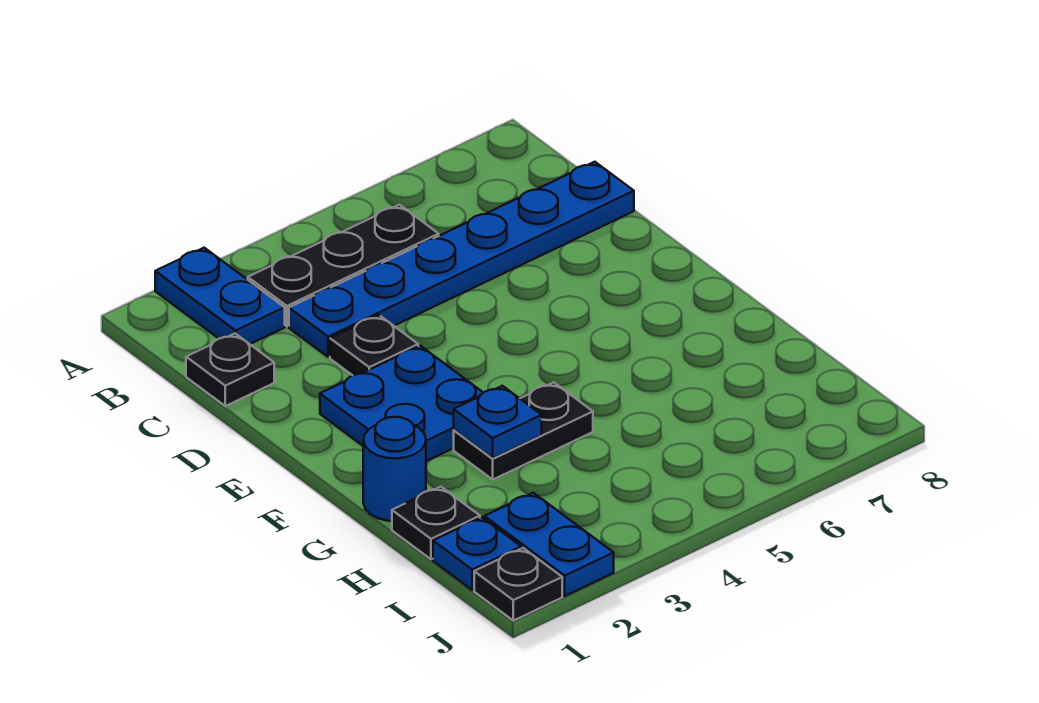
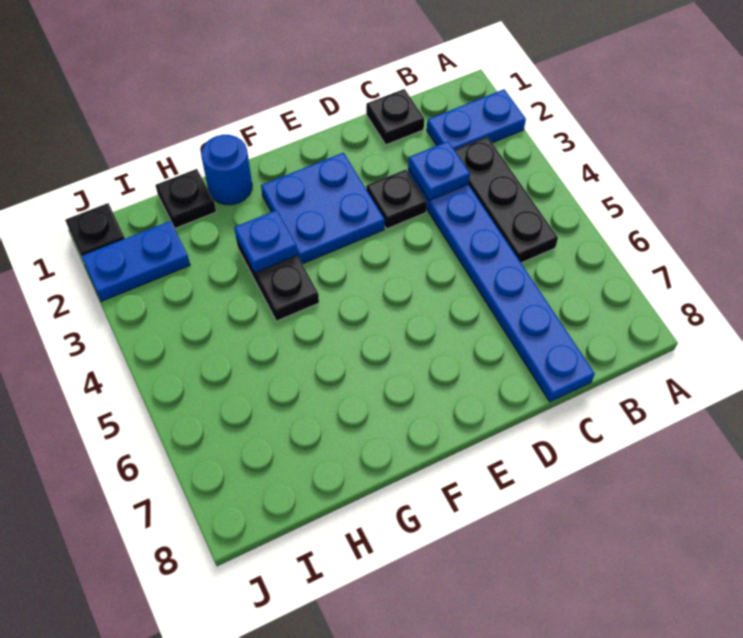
blue plate I1 level 1 -> blue plate C3 level 2

